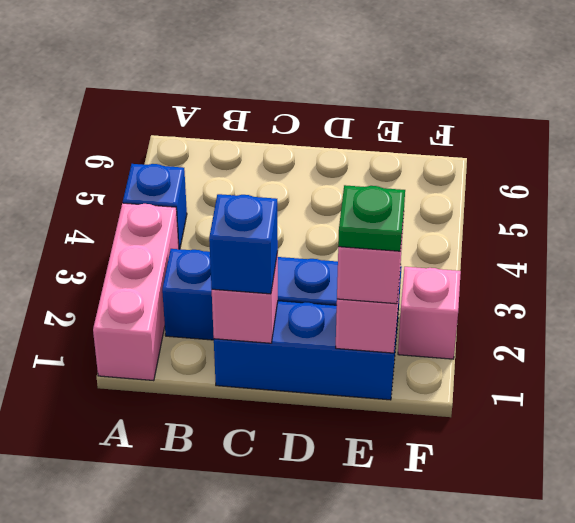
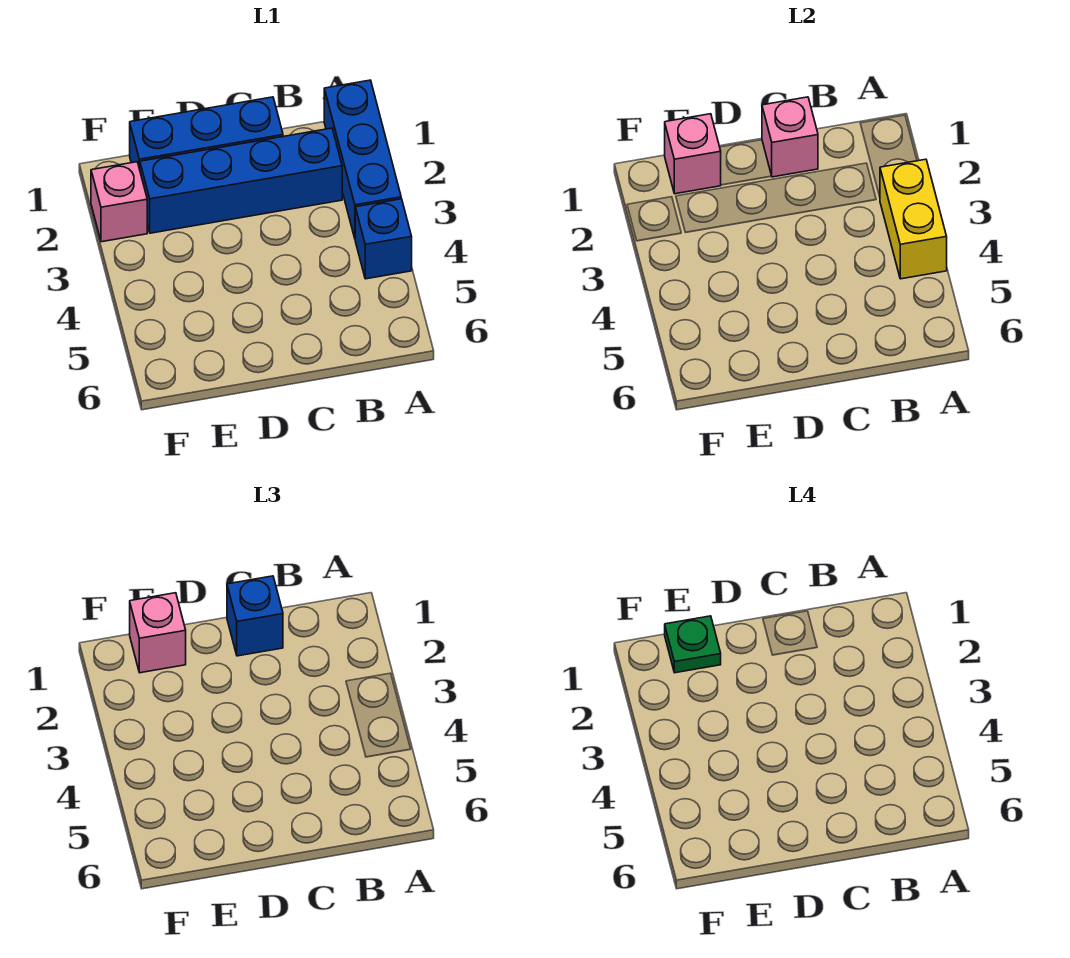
pink brick A1:A3 level 1 -> blue brick A1:A3 level 1
none -> yellow brick A3:A4 level 2

